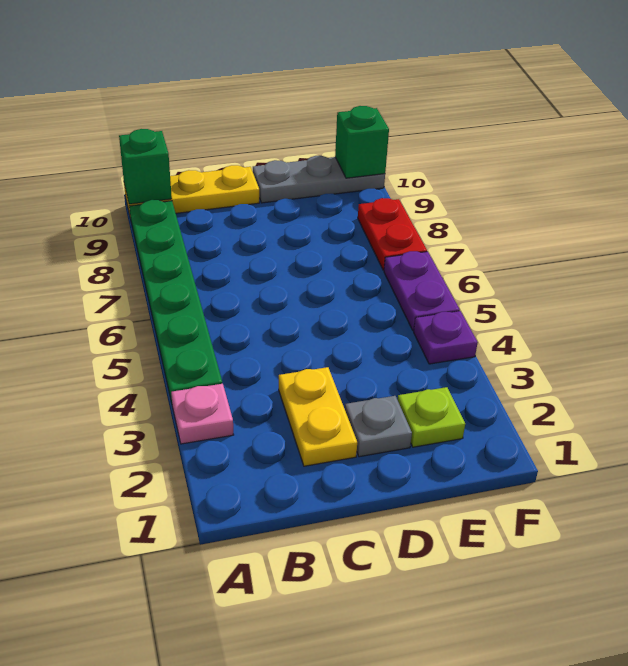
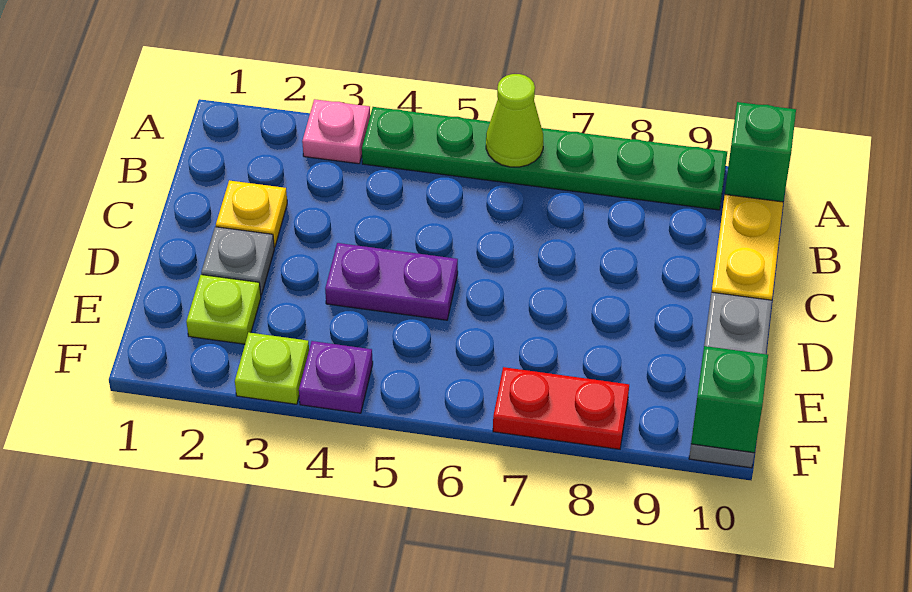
none -> lime cone A6 level 2
yellow plate C2:C3 level 1 -> yellow plate C2 level 1
none -> lime plate F3 level 1
purple plate F5:F6 level 1 -> purple plate D4:D5 level 1

